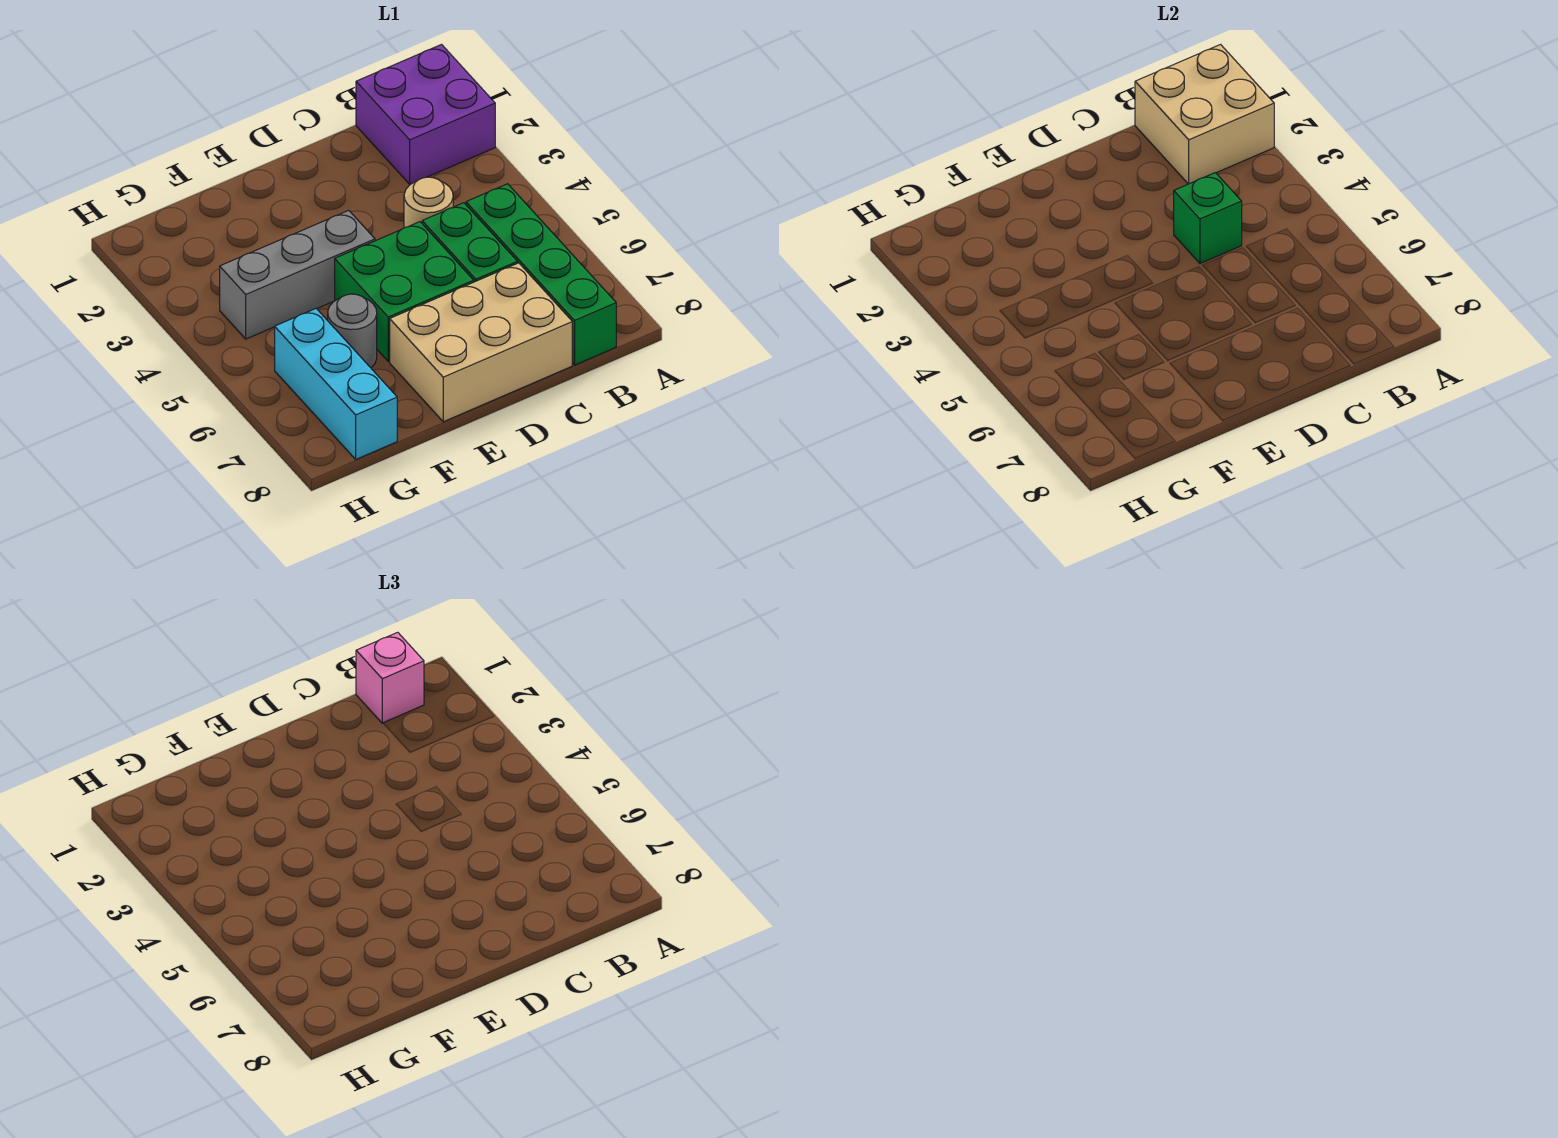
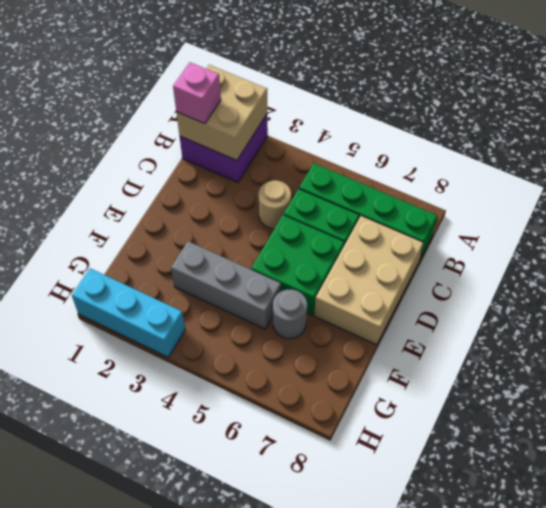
green brick C4 level 2 -> none
grey brick E4:G4 level 1 -> grey brick F3:F5 level 1
cyan brick G6:G8 level 1 -> cyan brick H1:H3 level 1

